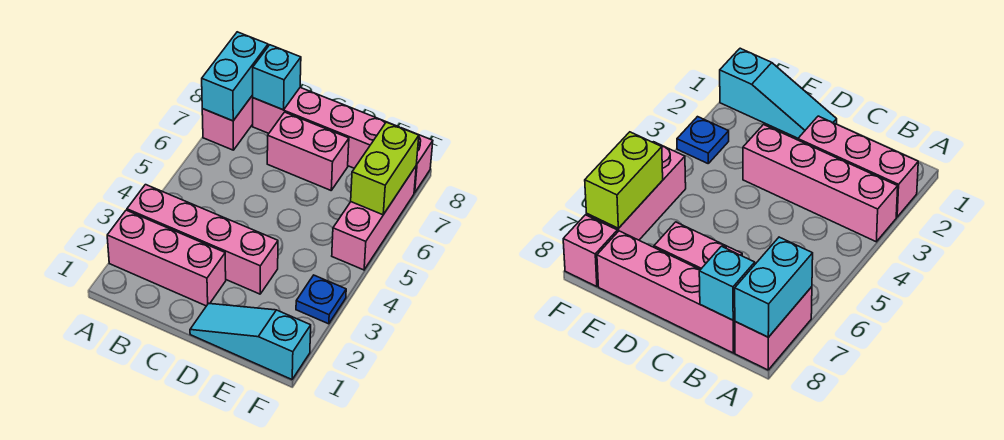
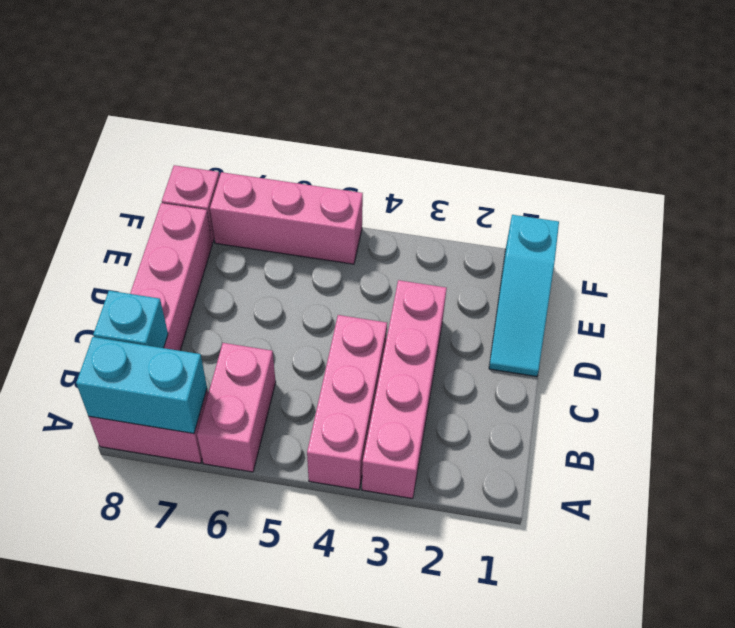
pink brick A2:C2 level 1 -> pink brick A4:C4 level 1
pink brick C7:D7 level 1 -> pink brick A6:B6 level 1
blue plate F3 level 1 -> none
lime brick F6:F7 level 2 -> none

